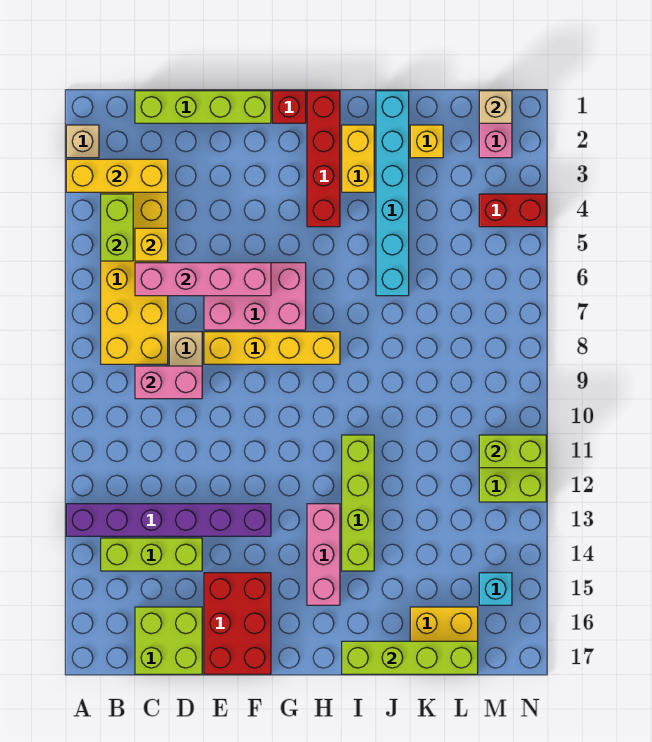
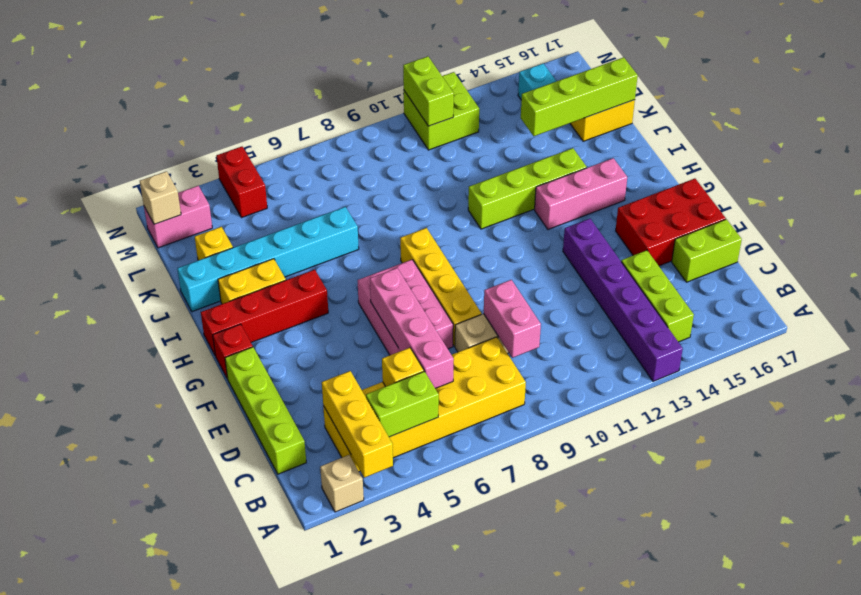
lime brick C16:D17 level 1 -> lime brick D16:D17 level 1
lime brick I17:L17 level 2 -> lime brick K14:K17 level 2

